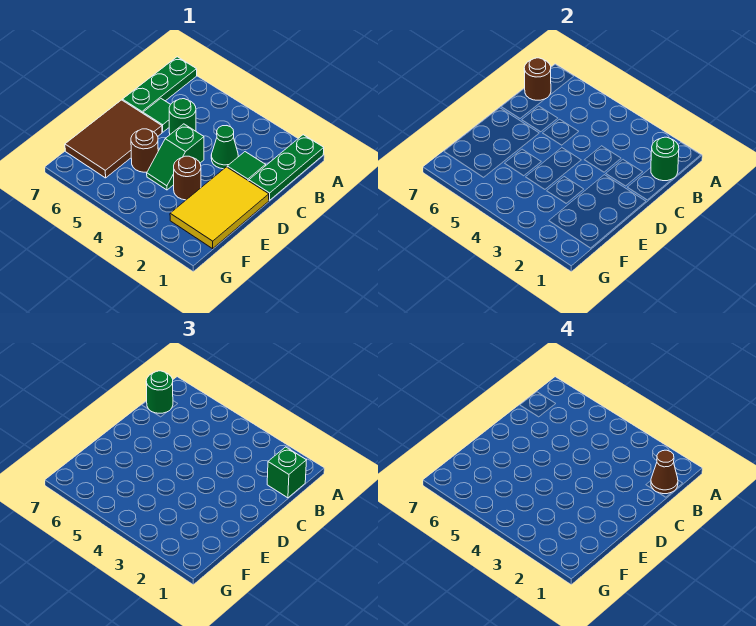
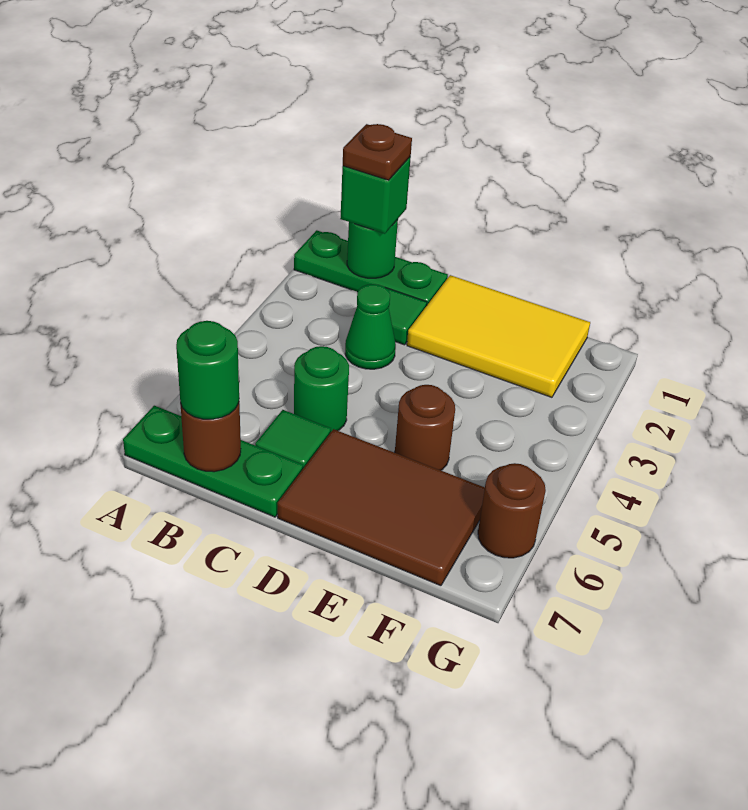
brown cone B1 level 4 -> brown plate B1 level 4
green slope D4:E4 level 1 top D -> none
brown round brick E3 level 1 -> brown round brick G6 level 1

